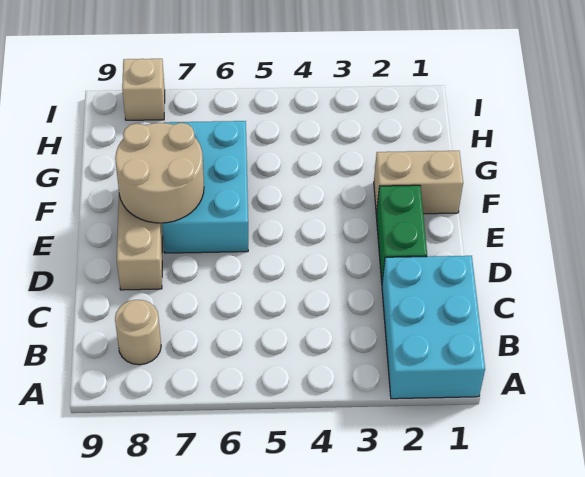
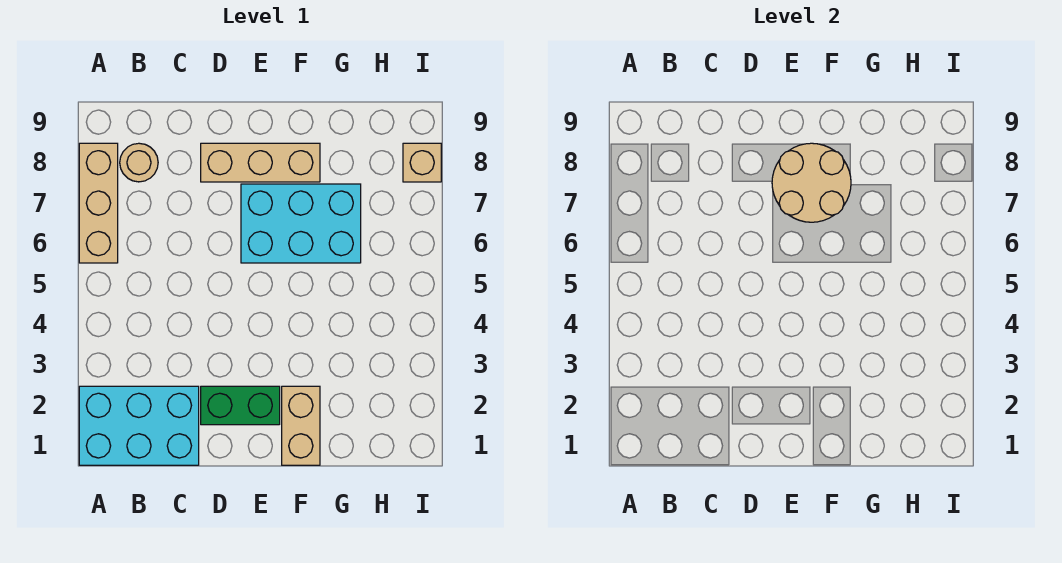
none -> tan brick A6:A8 level 1

